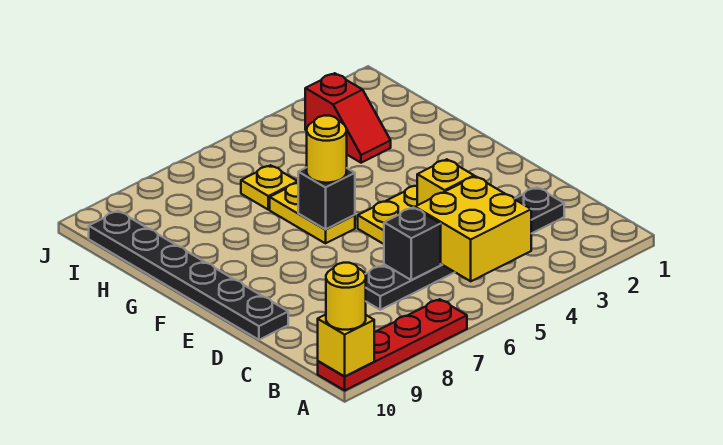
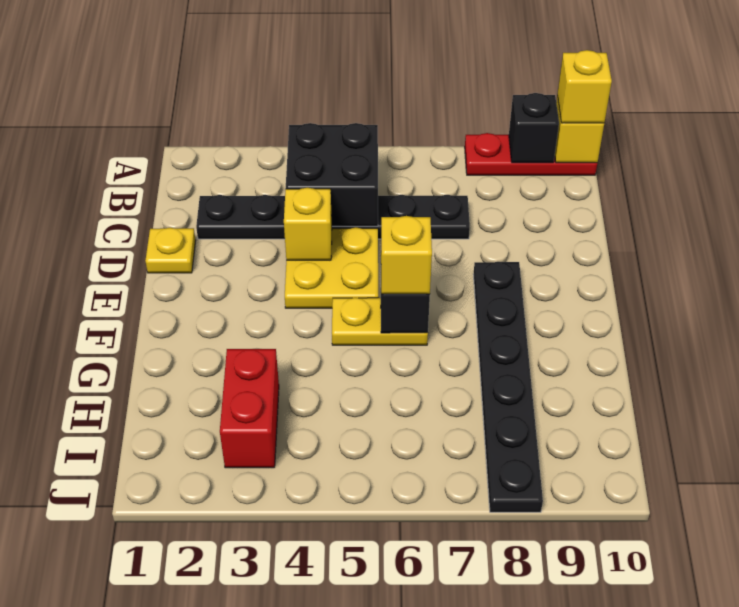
red plate A7:A10 level 1 -> red plate A8:A10 level 1
yellow round brick A10 level 3 -> yellow brick A10 level 3
yellow brick B4:C5 level 2 -> black brick B4:C5 level 2
black brick C6 level 2 -> black brick A9 level 2
black plate D10:I10 level 1 -> black plate E8:J8 level 1
yellow plate F6:G6 level 1 -> yellow plate F5:F6 level 1
yellow round brick F6 level 3 -> yellow brick F6 level 3
red slope H3:I3 level 1 top I -> red brick H3:I3 level 1
yellow plate H6 level 1 -> yellow plate D1 level 1

